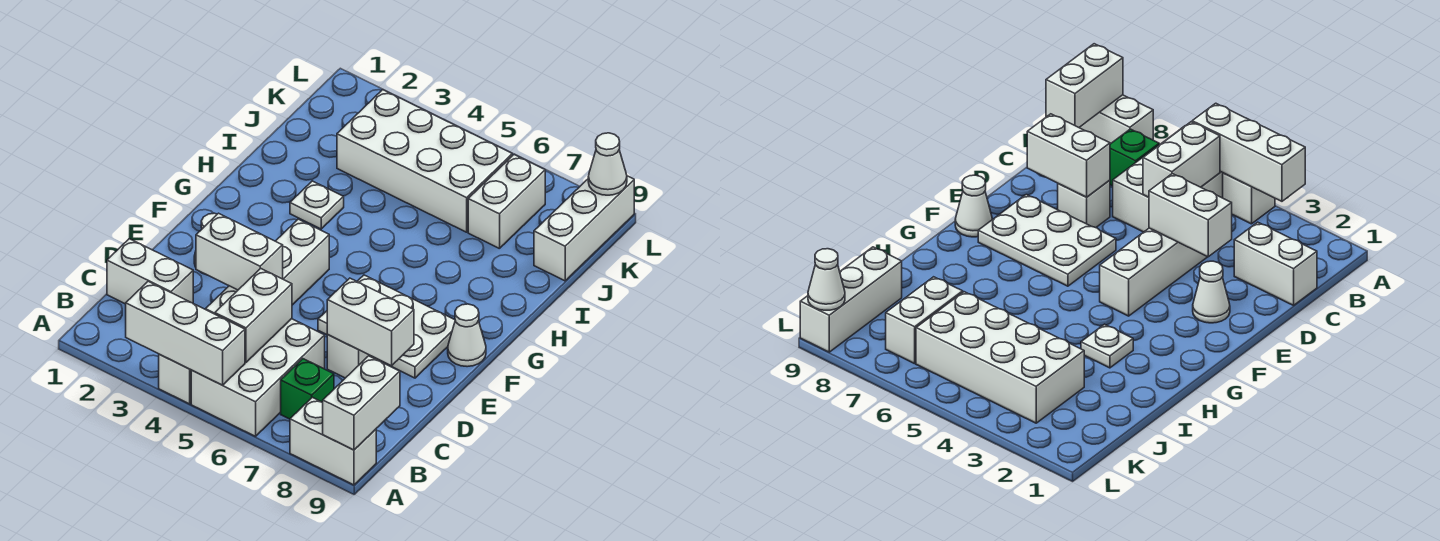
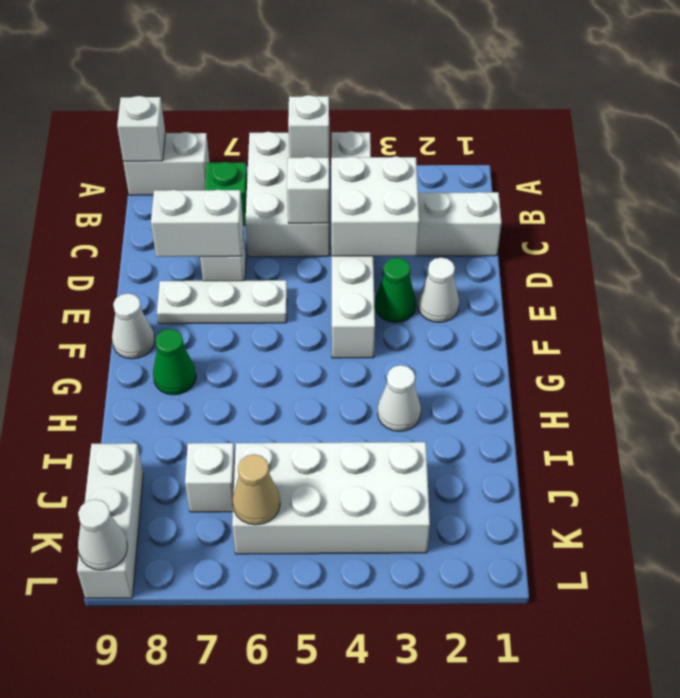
white brick A3:A5 level 2 -> white brick A5 level 2
white brick A9:B9 level 2 -> white brick A9 level 2
white brick B5:C5 level 2 -> white brick C5 level 2
white brick D3:D4 level 2 -> white brick C3:D4 level 2
none -> green cone E3 level 1
white plate E6:F8 level 1 -> white plate E6:E8 level 1
none -> green cone G8 level 1
white plate H3 level 1 -> white cone H3 level 1
white brick J7:K7 level 1 -> white brick J7 level 1
none -> tan cone K6 level 2

